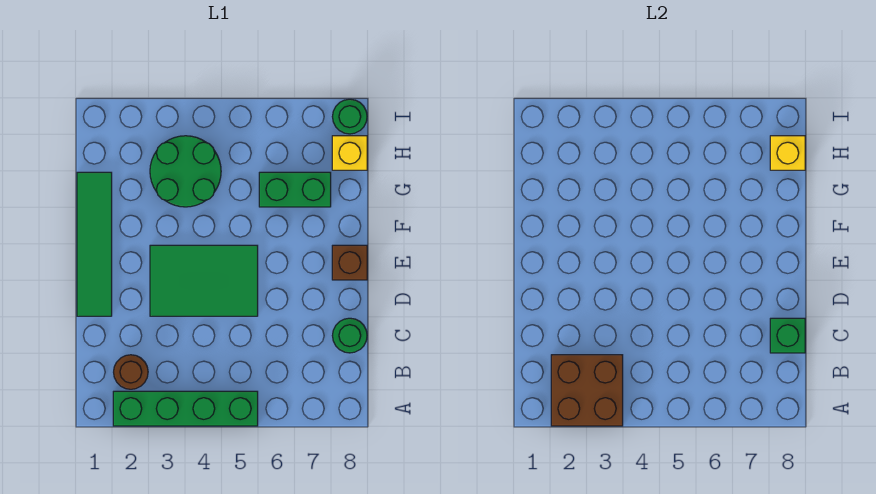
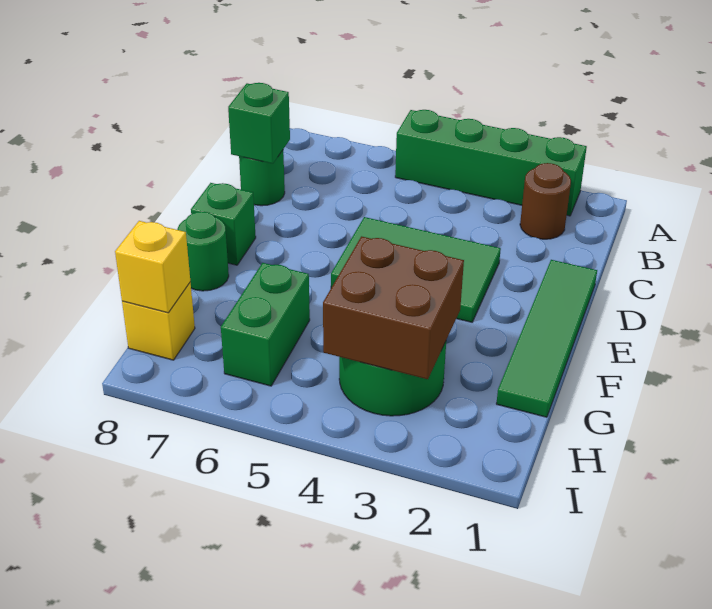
brown brick A2:B3 level 2 -> brown brick G3:H4 level 2
brown brick E8 level 1 -> green brick E8 level 1
green brick G6:G7 level 1 -> green brick G6:H6 level 1
green round brick I8 level 1 -> green round brick F8 level 1

